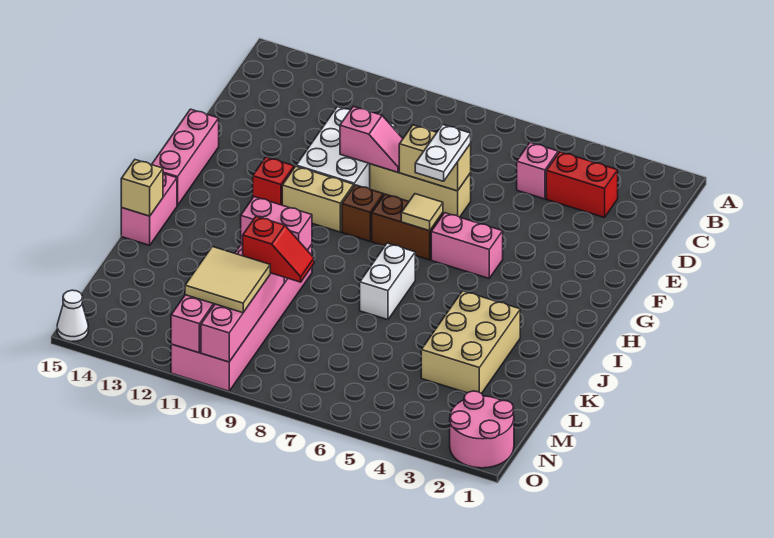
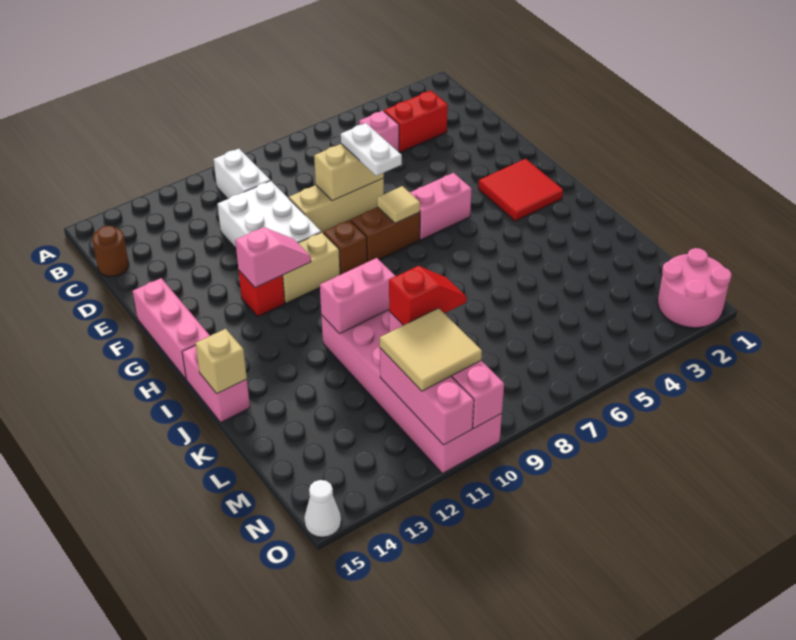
none -> brown round brick C15 level 1
pink slope E9:E10 level 2 top 10 -> pink slope G11:G12 level 2 top 12
none -> red tile G2:H3 level 1
white brick I7:J7 level 1 -> white brick B10:C10 level 1
tan brick J3:L4 level 1 -> none

